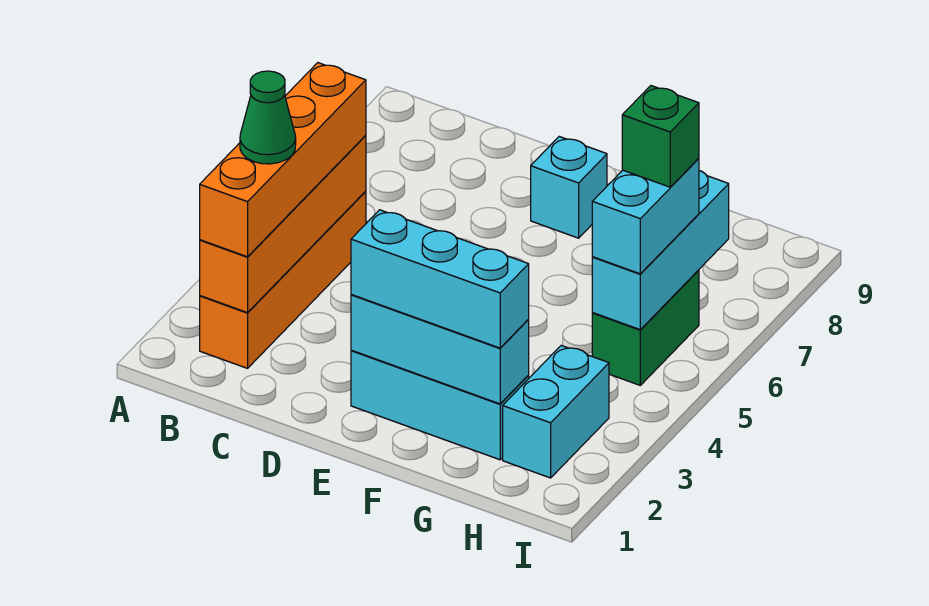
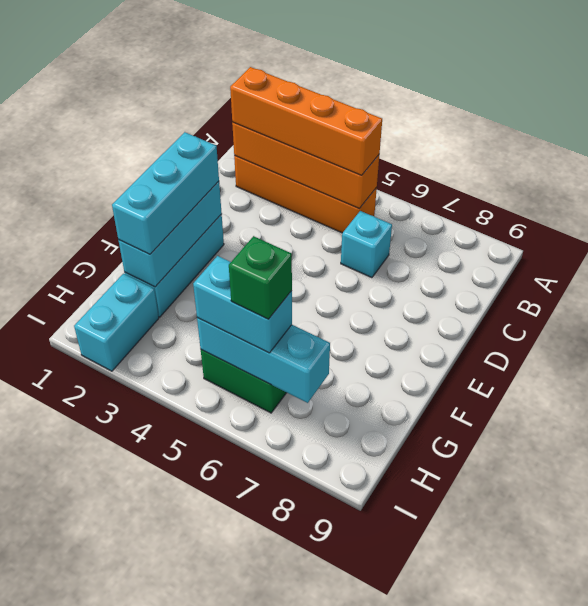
green cone B3 level 4 -> none
cyan brick E8 level 1 -> cyan brick C6 level 1
cyan brick H2:H3 level 1 -> cyan brick H2:I2 level 1

